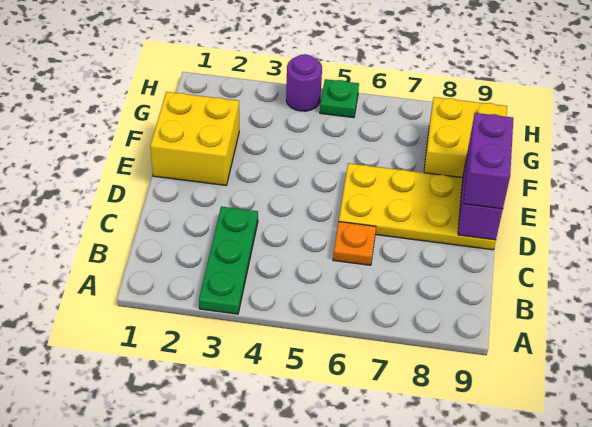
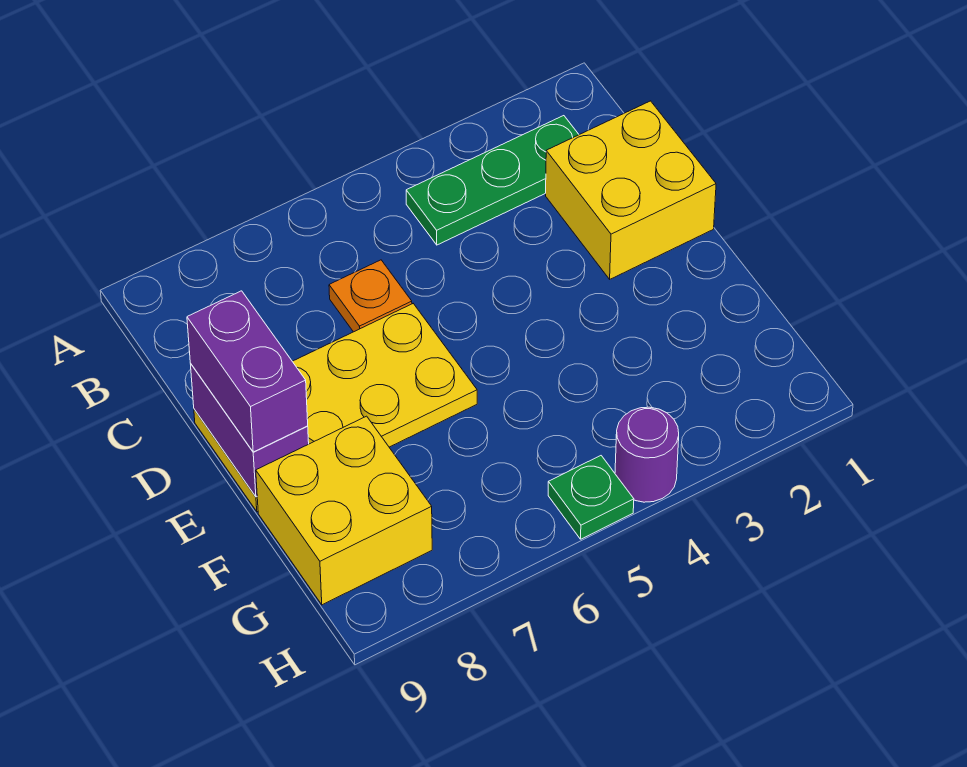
green plate A3:C3 level 1 -> green plate B2:B4 level 1
yellow brick E1:F2 level 1 -> yellow brick C1:D2 level 1

